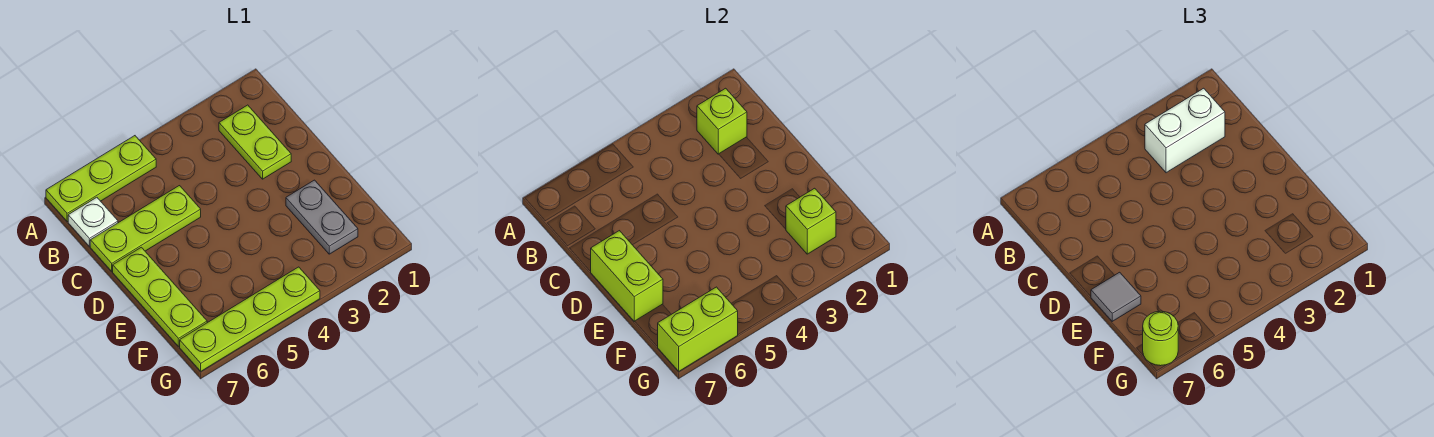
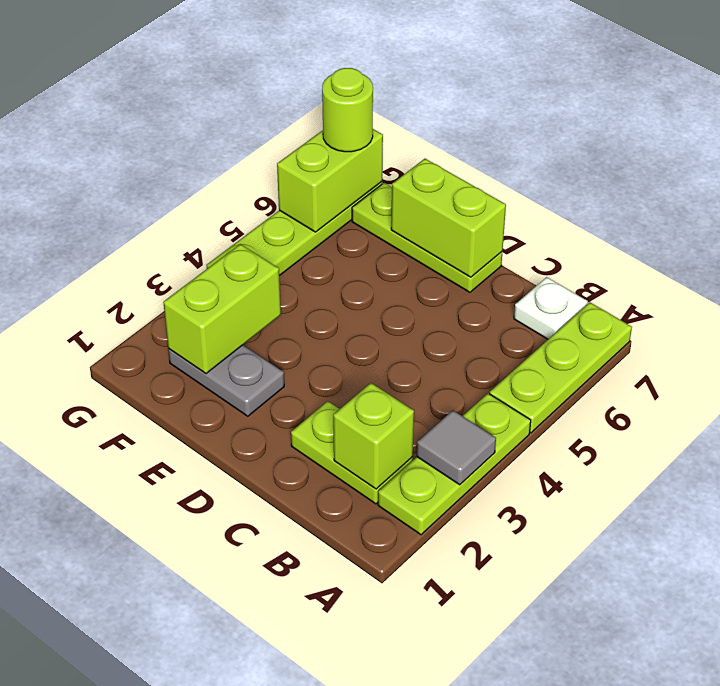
white brick B2:B3 level 3 -> none
lime plate C5:C7 level 1 -> lime plate A2:A4 level 1
grey tile E7 level 3 -> grey tile A3 level 2
lime brick F2 level 2 -> lime brick F2:F3 level 2

